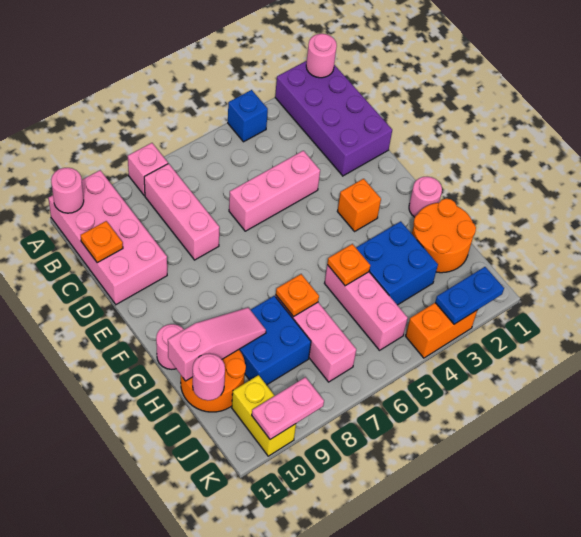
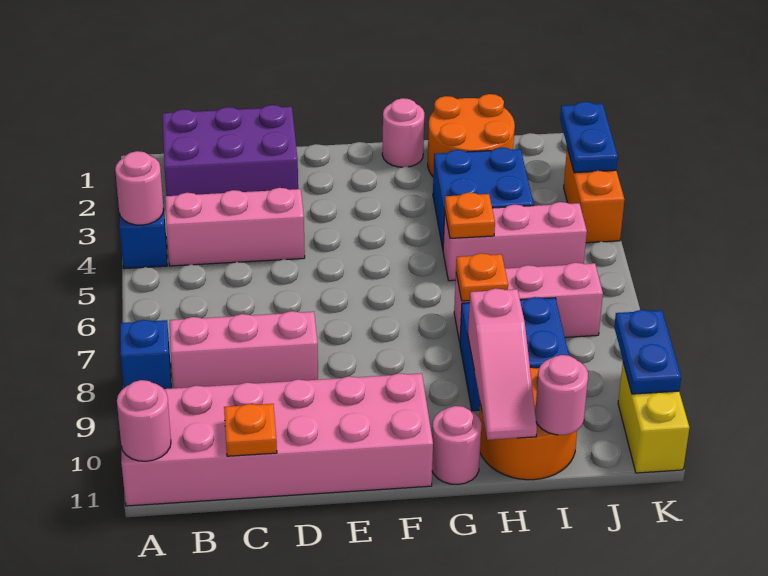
purple brick A1:D2 level 1 -> purple brick B1:D2 level 1
pink round brick A1 level 2 -> pink round brick A4 level 2
pink brick A8 level 1 -> blue brick A8 level 1
pink brick A10:D11 level 1 -> pink brick A10:F11 level 1
pink brick D4:D6 level 1 -> pink brick B4:D4 level 1
orange brick F3 level 1 -> none
pink slope H9:H11 level 2 top 11 -> pink slope H9:H11 level 2 top 9
yellow brick J10:K10 level 1 -> yellow brick K10:K11 level 1
pink plate K9:K10 level 2 -> blue plate K9:K10 level 2

